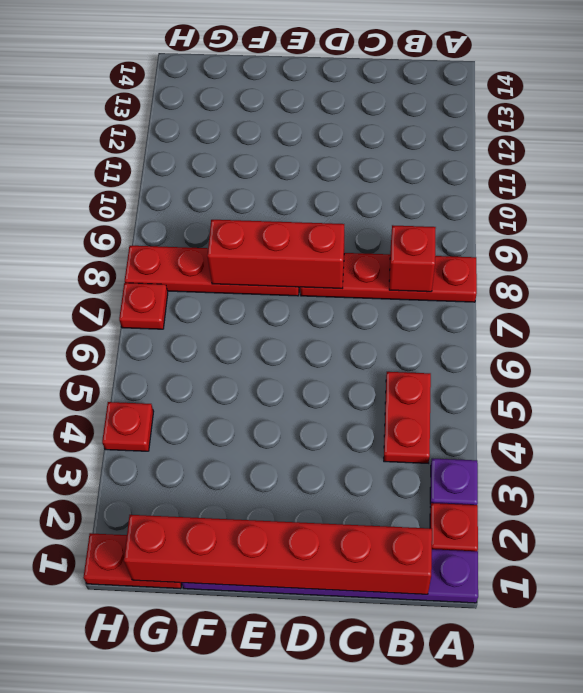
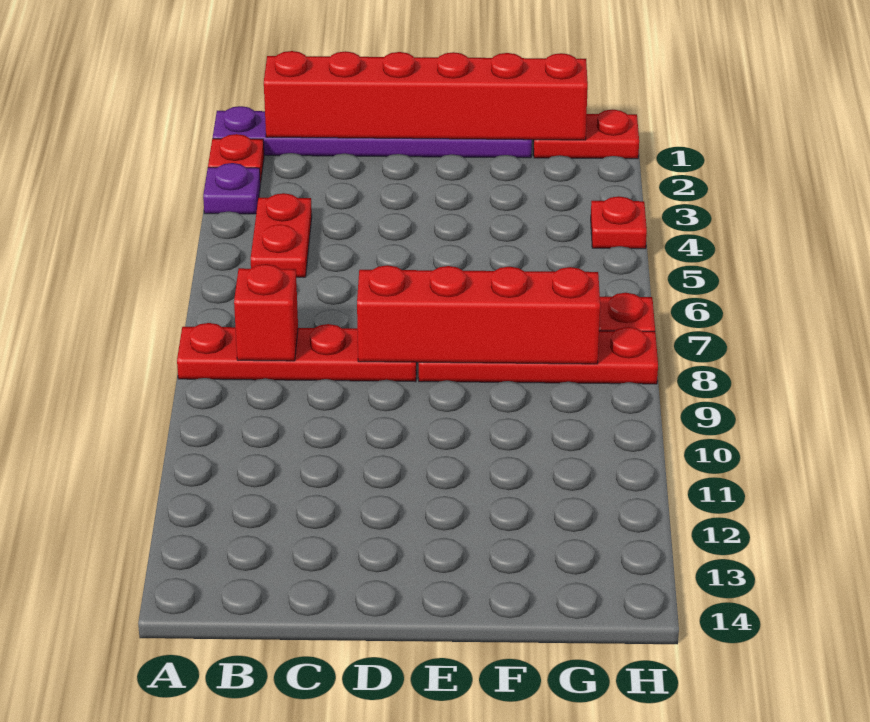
red brick D8:F8 level 2 -> red brick D8:G8 level 2

